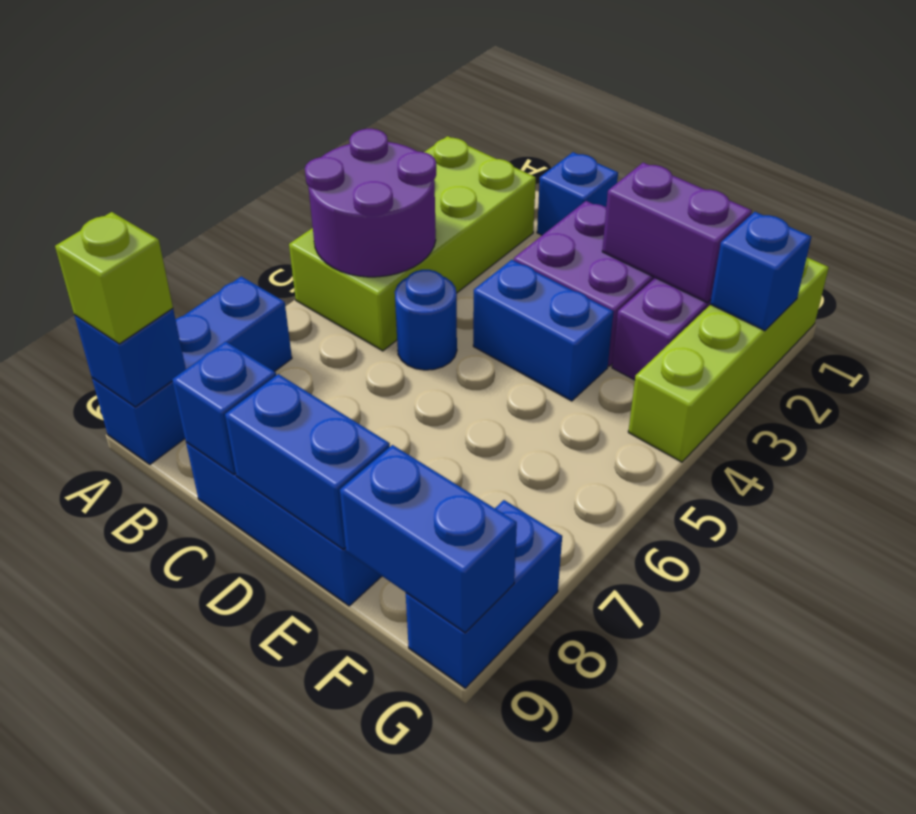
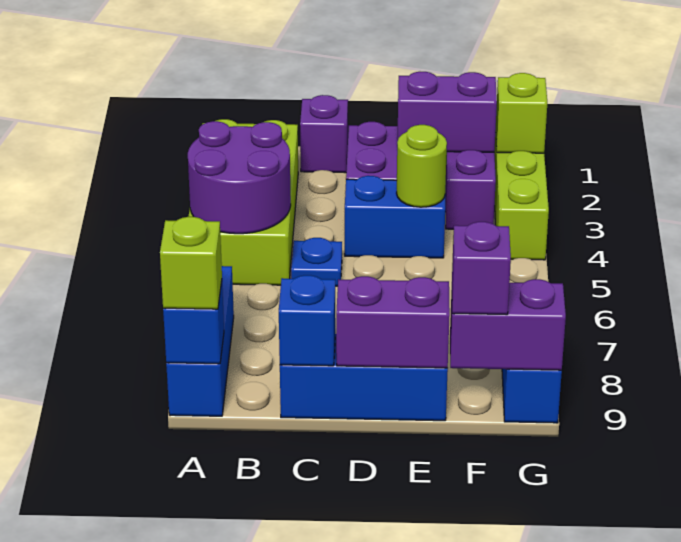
blue brick C1 level 1 -> purple brick C1 level 1
blue round brick C5 level 1 -> blue plate C5 level 1
blue brick D9:E9 level 2 -> purple brick D9:E9 level 2
none -> lime round brick E4 level 2
blue brick F9:G9 level 2 -> purple brick F9:G9 level 2
none -> purple brick F9 level 3
blue brick G2 level 2 -> lime brick G2 level 2

